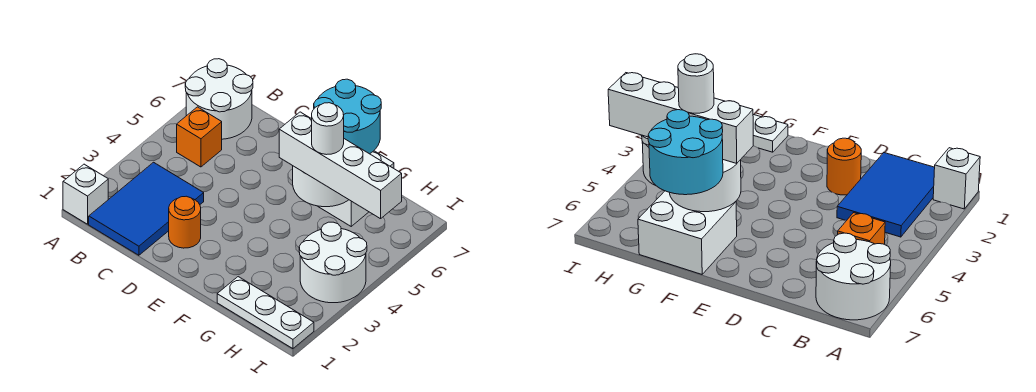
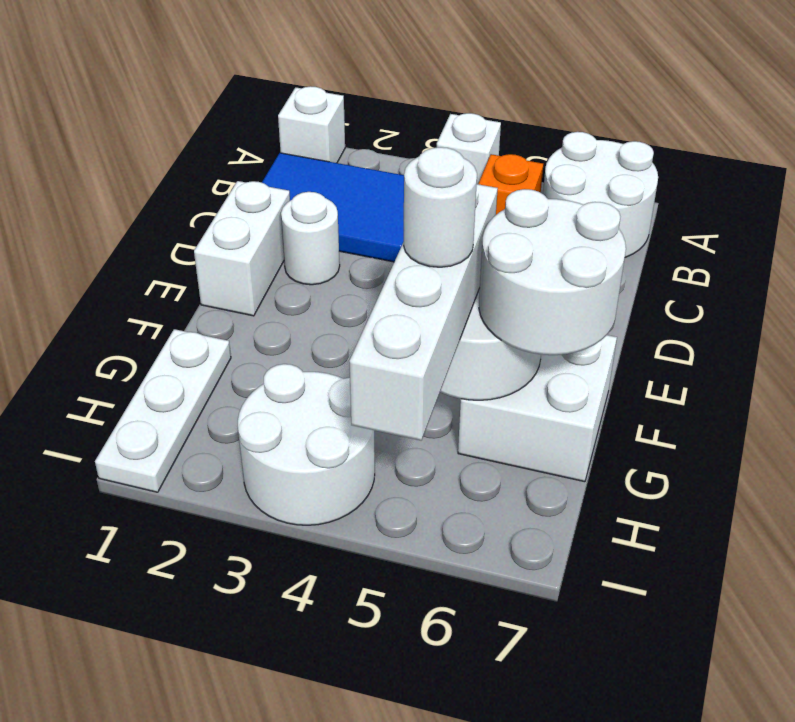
none -> white brick A4 level 1
none -> white brick D1:E1 level 1
orange round brick D2 level 1 -> white round brick D2 level 1
cyan round brick F6:G7 level 3 -> white round brick F6:G7 level 3

